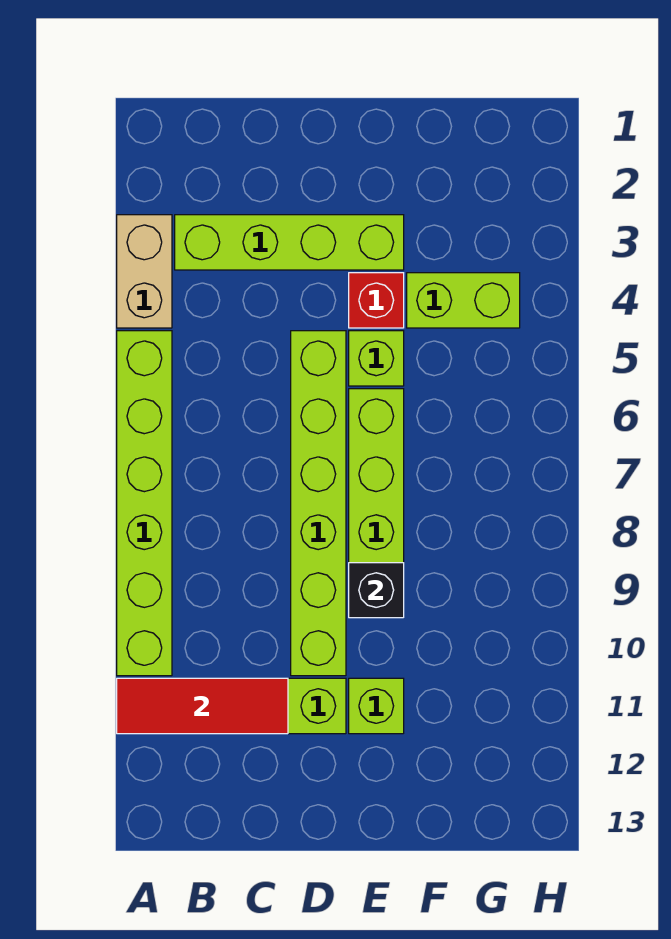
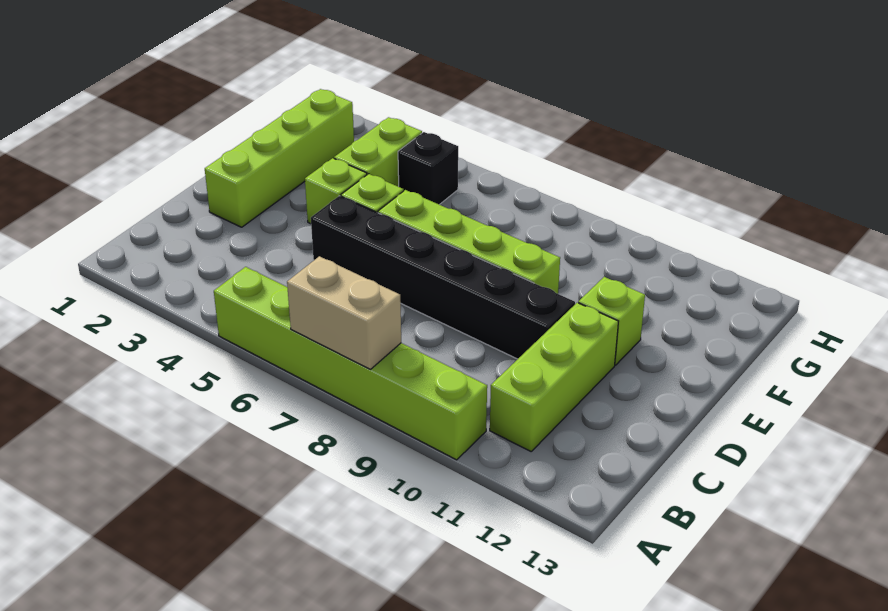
tan brick A3:A4 level 1 -> tan brick A7:A8 level 2
red tile A11:C11 level 2 -> none
lime brick B3:E3 level 1 -> lime brick D2:G2 level 1
lime brick D5:D10 level 1 -> black brick D5:D10 level 1
red brick E4 level 1 -> lime brick E4 level 1
black brick E9 level 2 -> black brick G5 level 1

